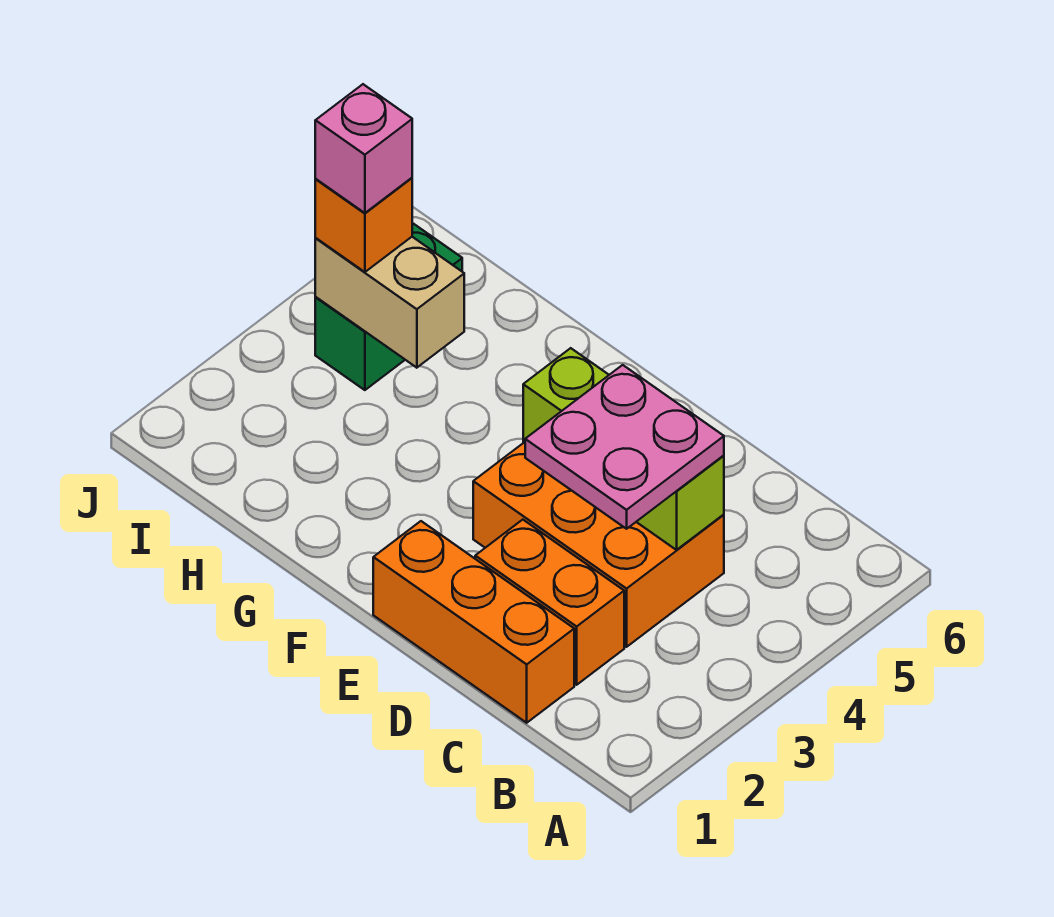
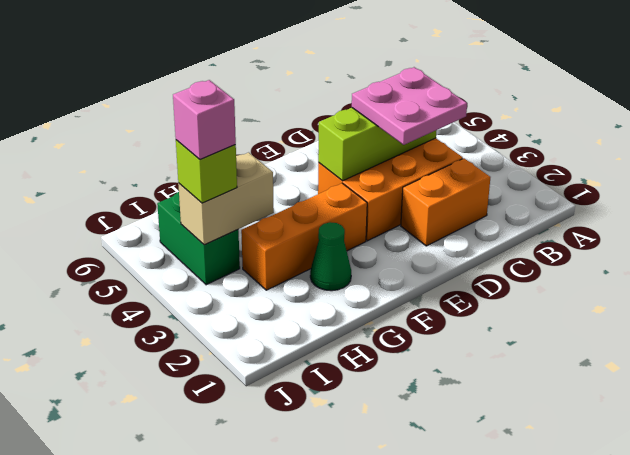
orange brick C1:E1 level 1 -> orange brick F3:H3 level 1
none -> green cone G2 level 1
orange brick I4 level 3 -> lime brick I4 level 3

